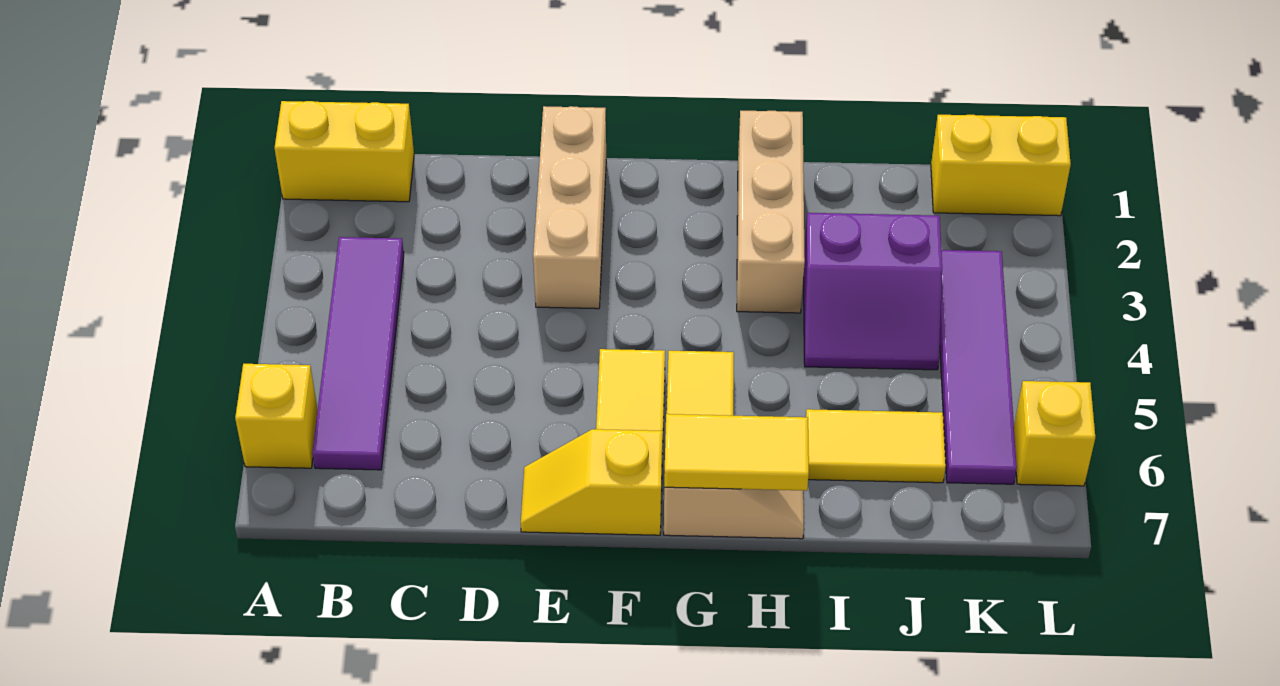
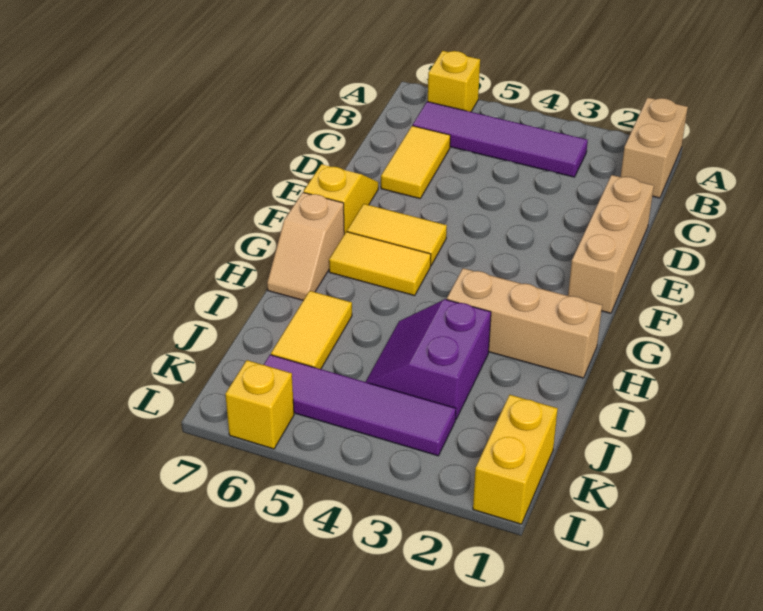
yellow brick A1:B1 level 1 -> tan brick A1:B1 level 1
tan brick E1:E3 level 1 -> tan brick D1:F1 level 1
yellow tile G7:H7 level 2 -> yellow tile C6:D6 level 1

